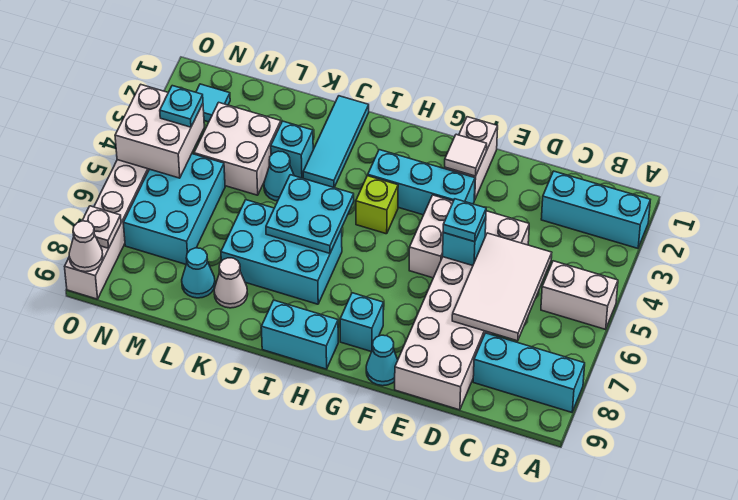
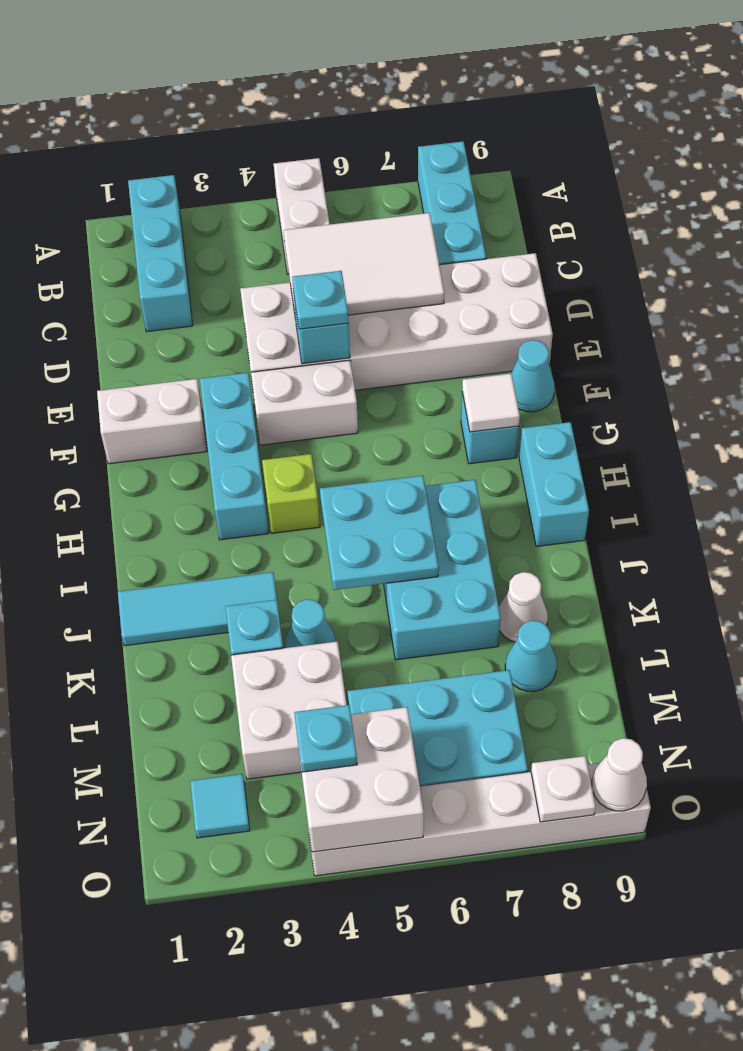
white tile F2 level 2 -> white tile G8 level 2

